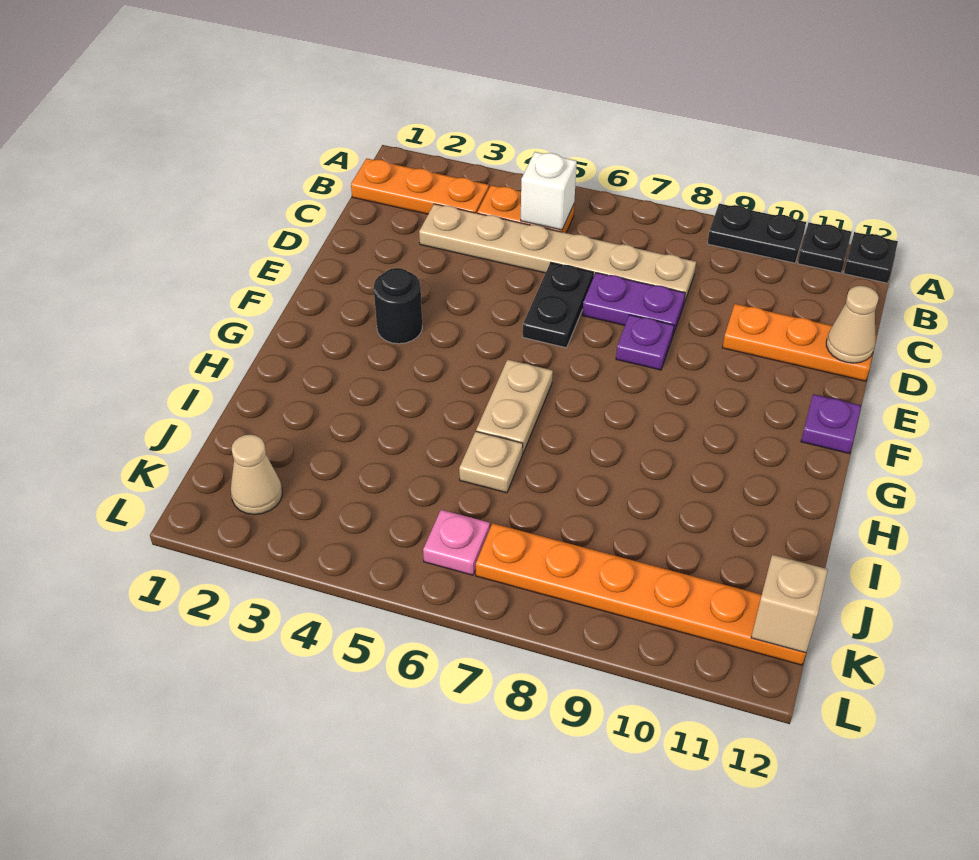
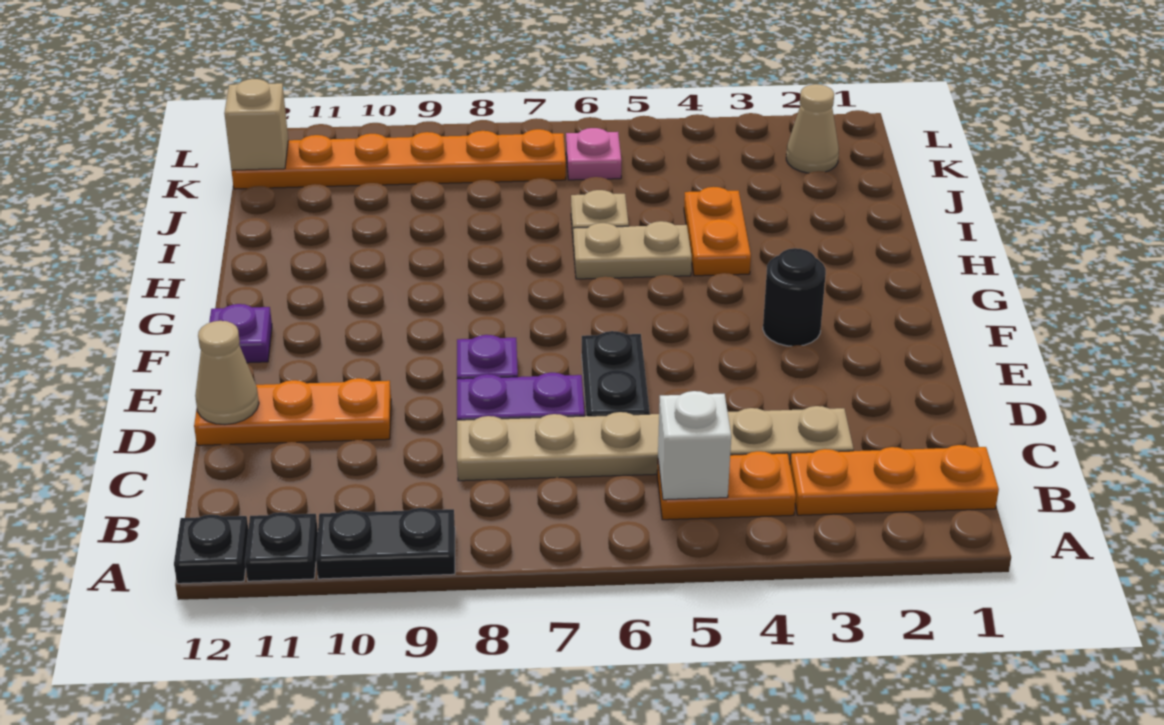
tan plate G6:H6 level 1 -> tan plate H5:H6 level 1
none -> orange plate H4:I4 level 1

